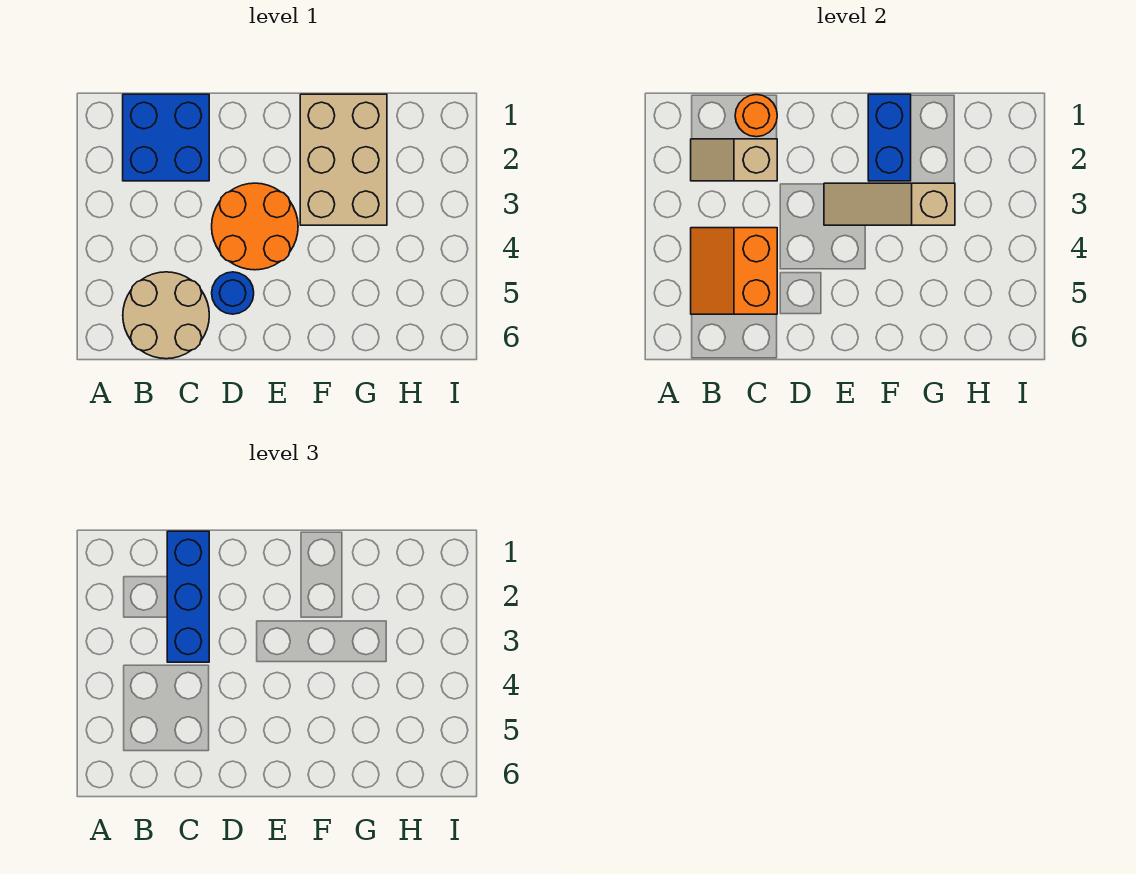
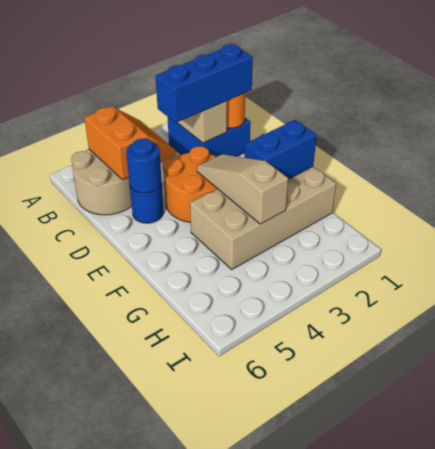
orange slope B4:C5 level 2 top C -> orange slope B4:C5 level 2 top 5
none -> blue round brick D5 level 2
tan brick F1:G3 level 1 -> tan brick F1:G4 level 1

